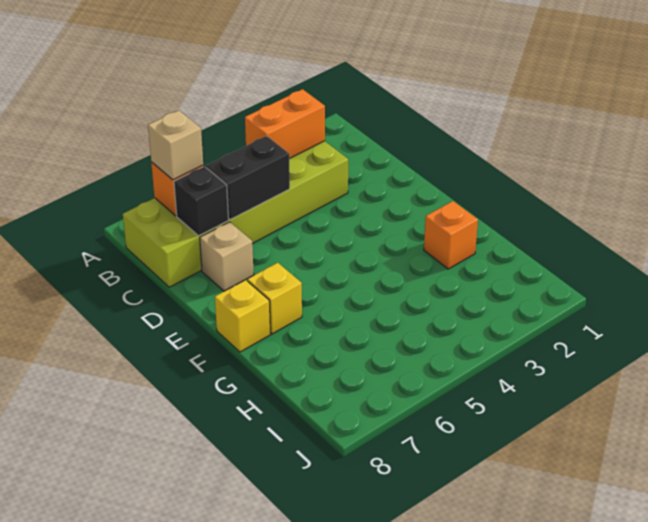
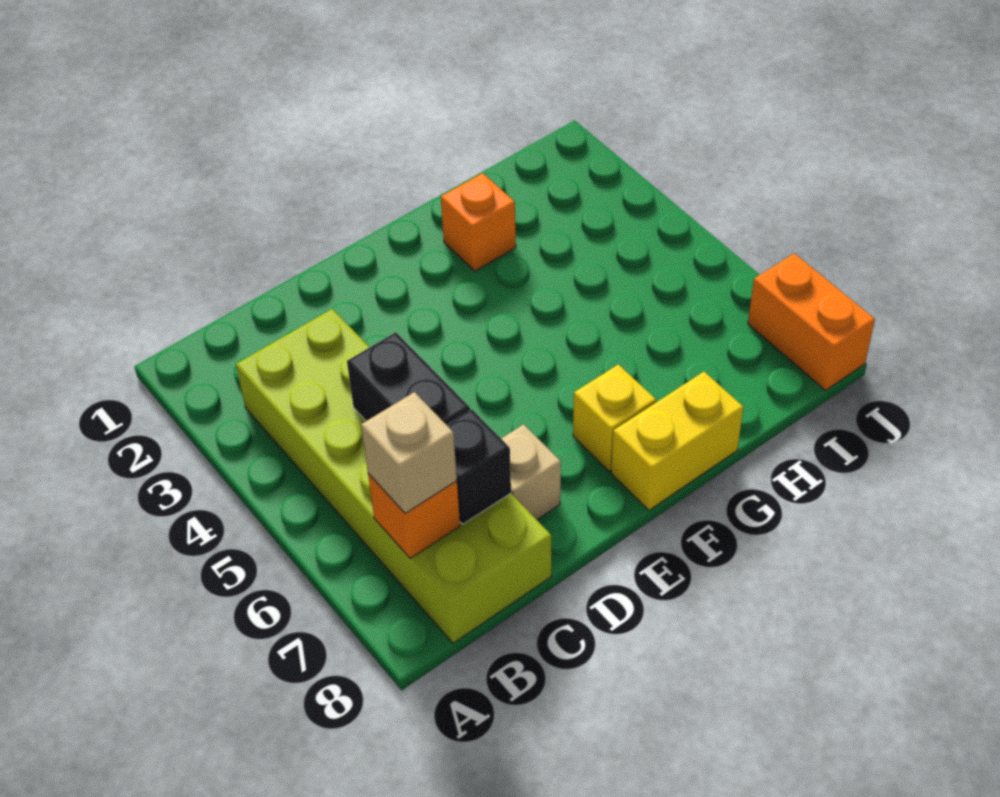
orange brick B3:B4 level 2 -> orange brick J7:J8 level 1
yellow brick F8 level 1 -> yellow brick F8:G8 level 1

